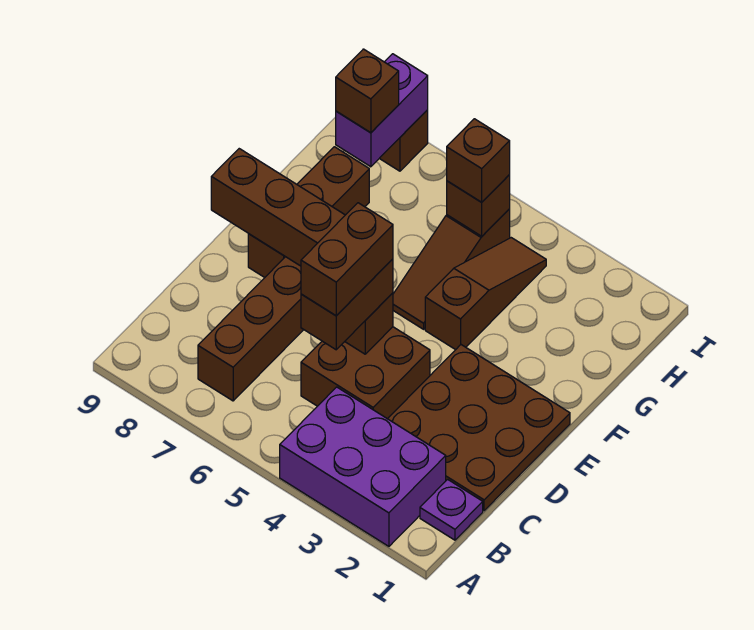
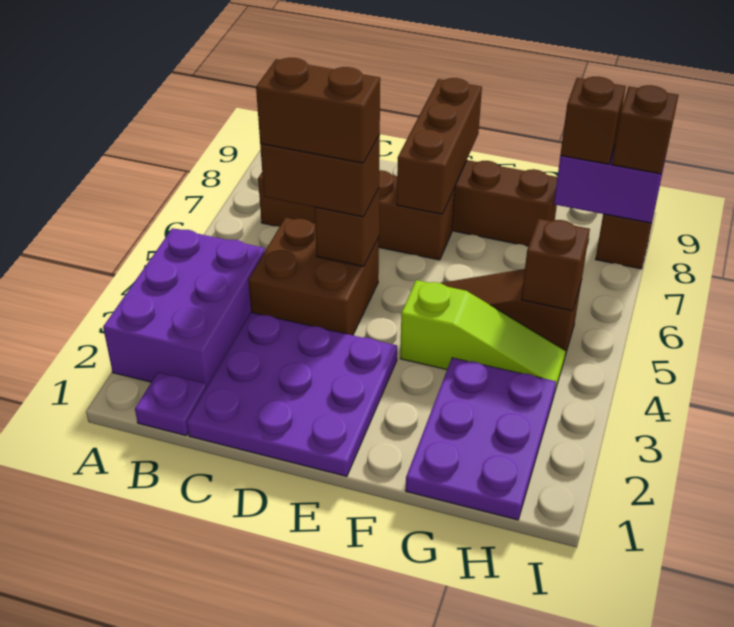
brown plate C1:E3 level 1 -> purple plate C1:E3 level 1
brown slope F4:H4 level 1 top F -> lime slope F4:H4 level 1 top F
none -> purple plate G1:H3 level 1
brown brick H5 level 3 -> brown brick I8 level 3

